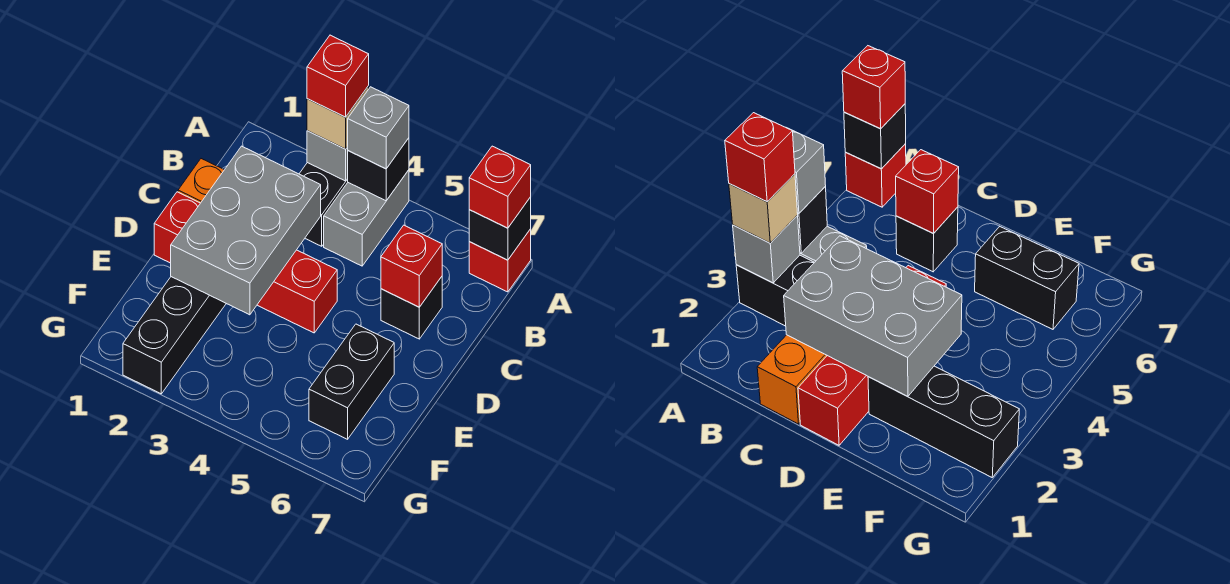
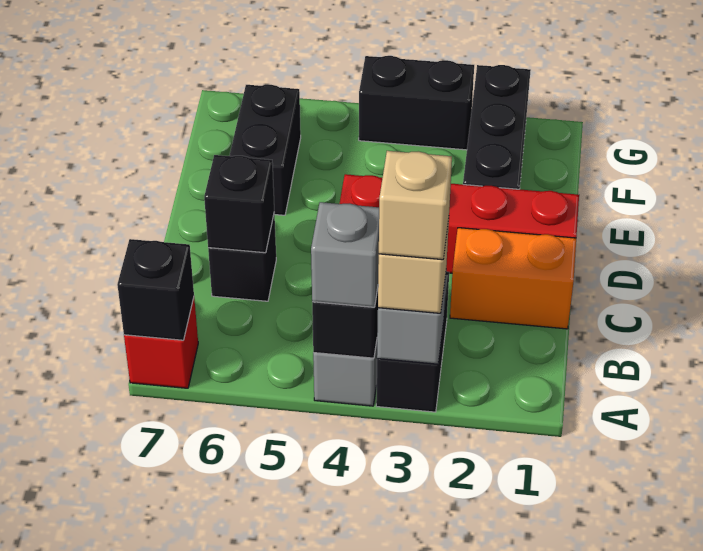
red brick A3 level 4 -> tan brick A3 level 4
red brick A7 level 3 -> none
grey brick C2:E3 level 2 -> none
red brick C6 level 2 -> black brick C6 level 2
none -> black brick G3:G4 level 1

